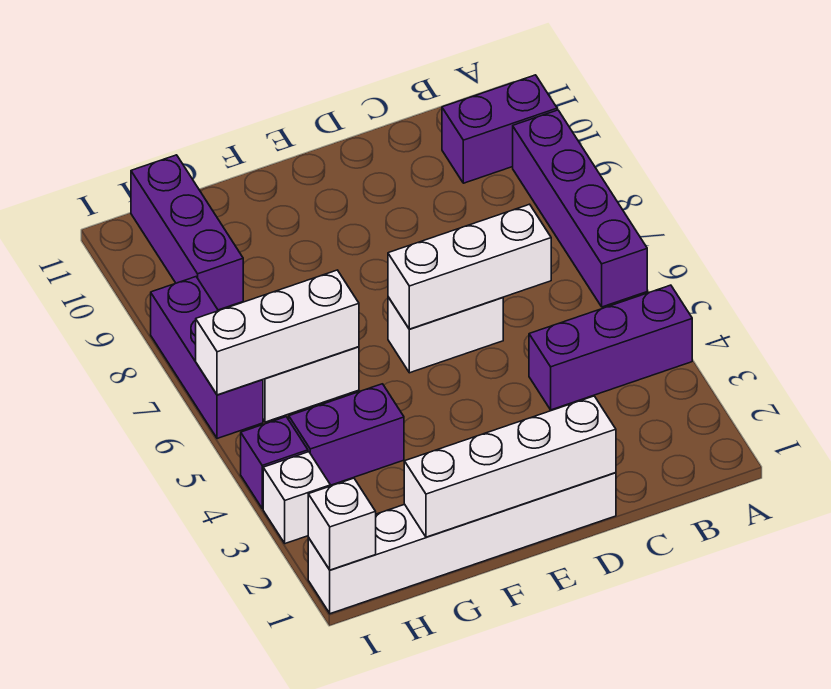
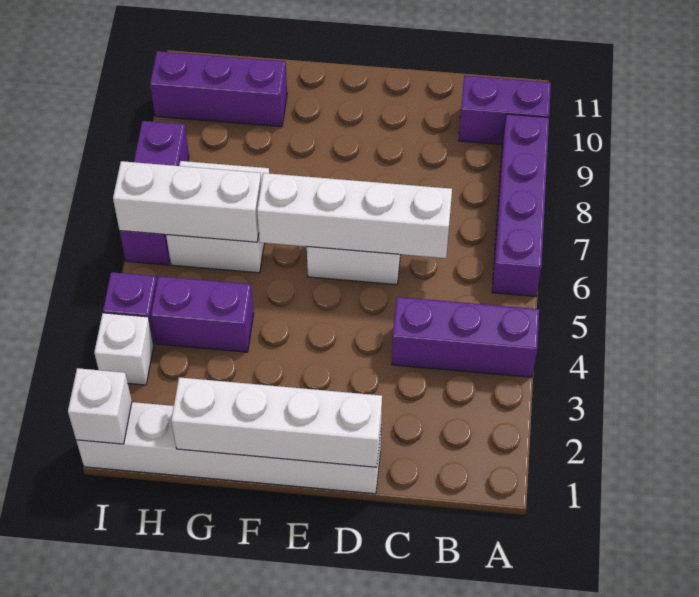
white brick C6:E6 level 2 -> white brick C6:F6 level 2
purple brick H9:H11 level 1 -> purple brick G10:I10 level 1

